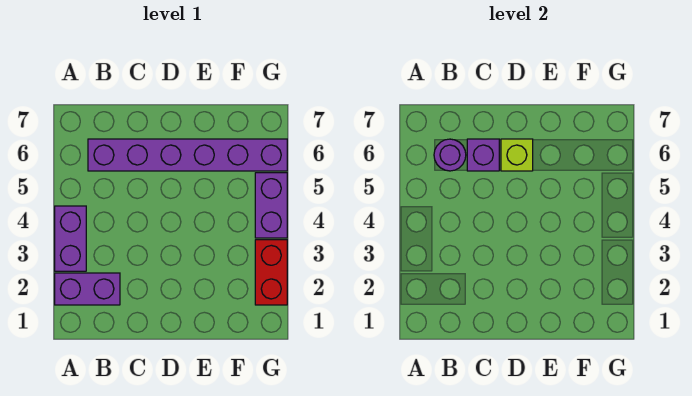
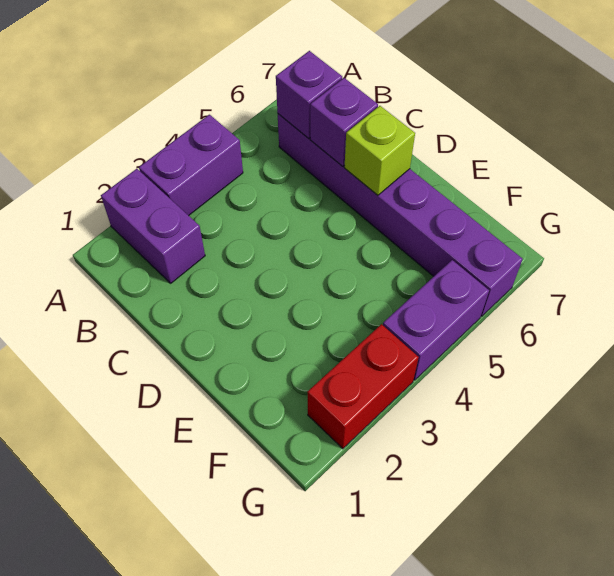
purple round brick B6 level 2 -> purple brick B6 level 2

